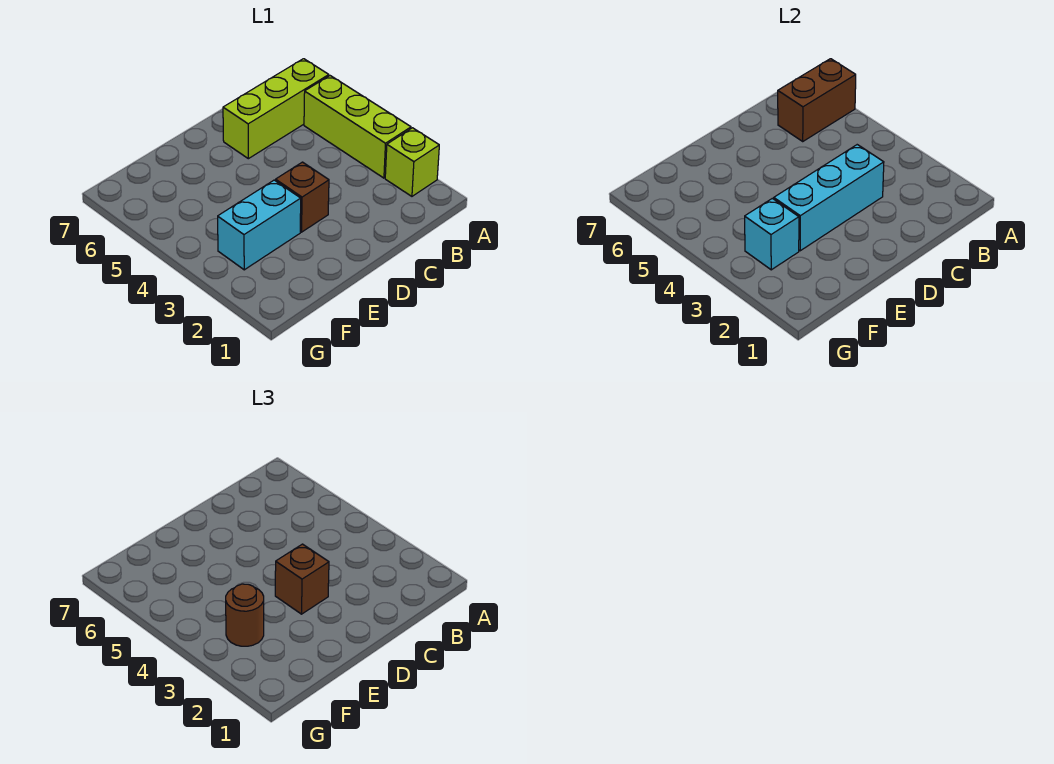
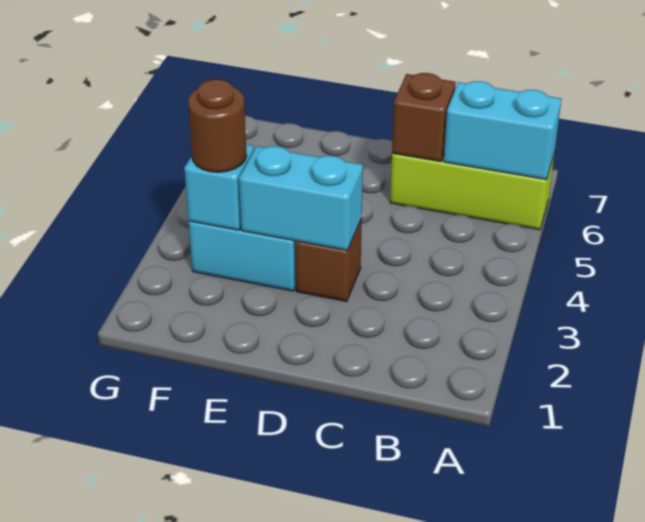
lime brick A2 level 1 -> none
lime brick A3:A5 level 1 -> none
brown brick A6:B6 level 2 -> cyan brick A6:B6 level 2
cyan brick C3:E3 level 2 -> cyan brick D3:E3 level 2
brown brick D3 level 3 -> brown brick C6 level 2

